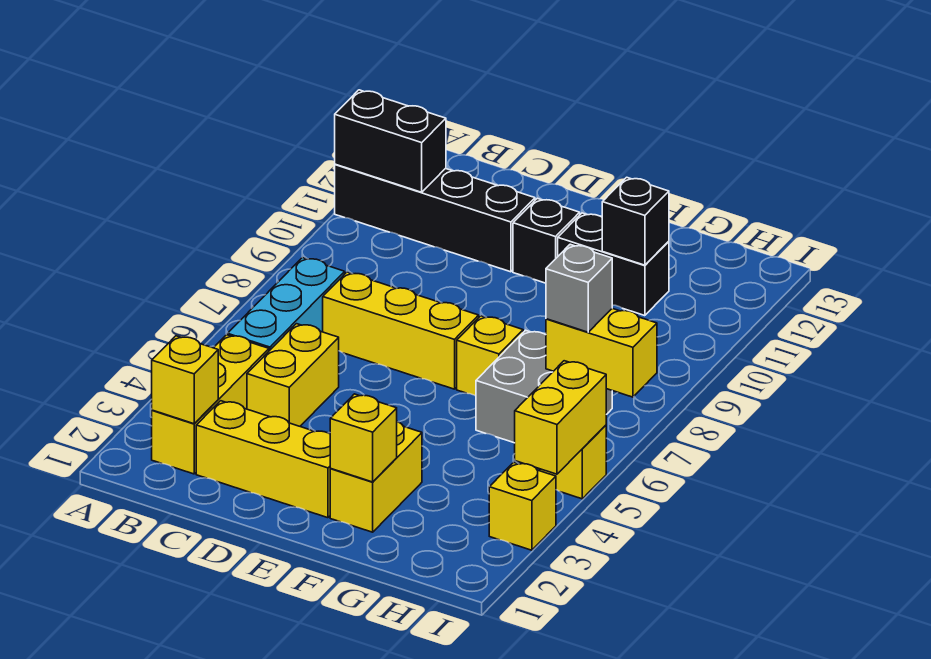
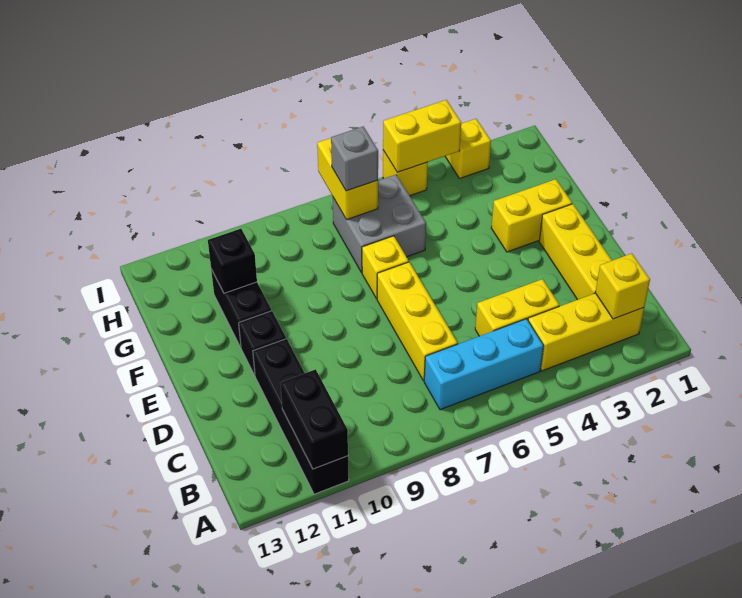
yellow brick F2 level 2 -> none

